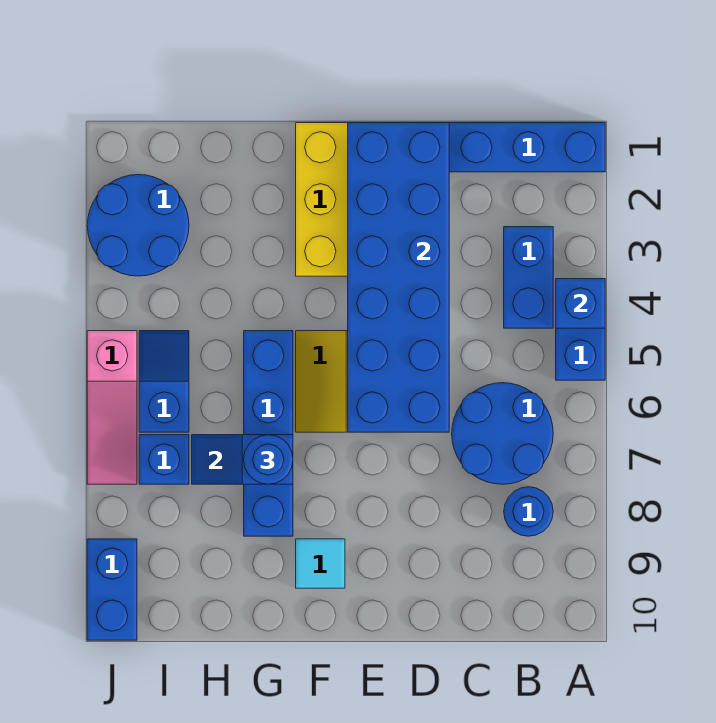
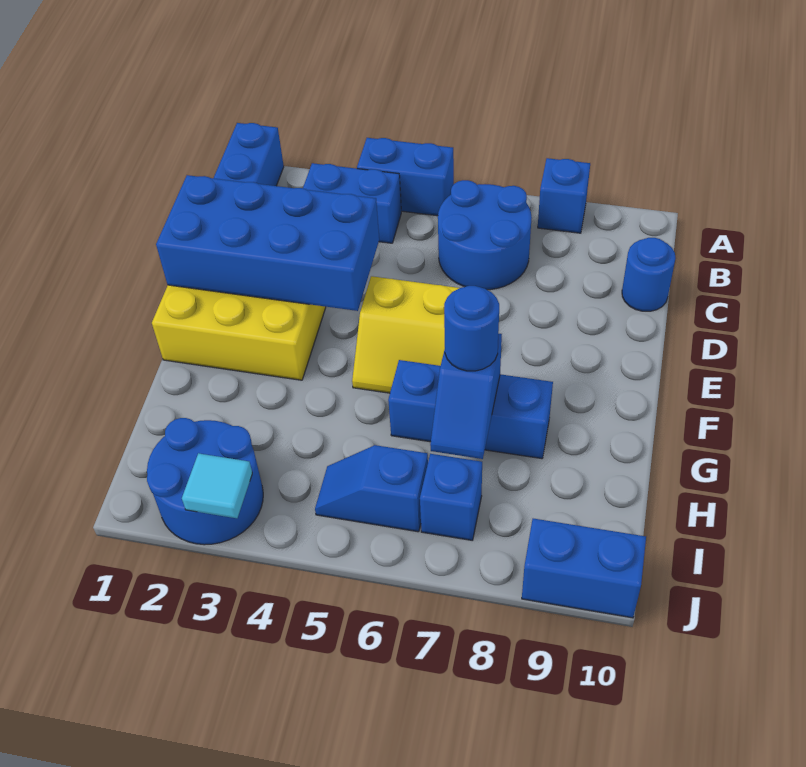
blue brick A4 level 2 -> blue brick A8 level 1
blue round brick B8 level 1 -> blue round brick C10 level 1
blue brick D1:E6 level 2 -> blue brick D1:E4 level 2
cyan tile F9 level 1 -> cyan tile J3 level 2
blue brick G5:G8 level 1 -> blue brick G6:G8 level 1
pink slope J5:J7 level 1 top 5 -> none

